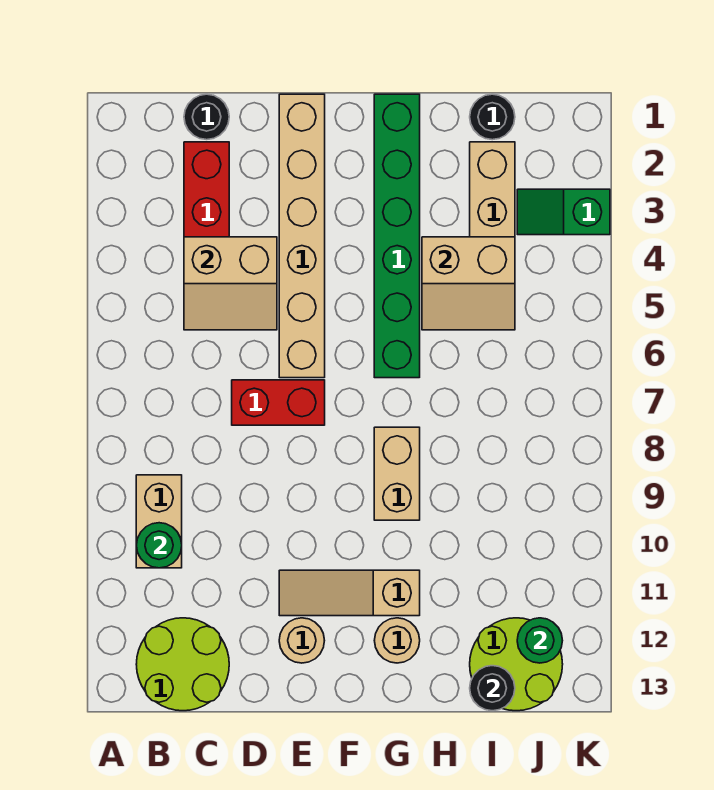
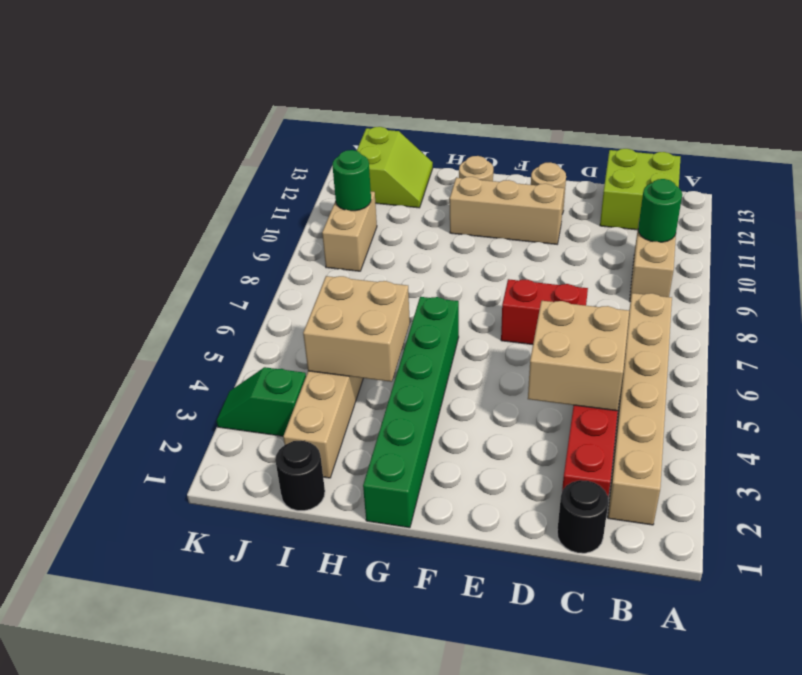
lime round brick B12:C13 level 1 -> lime brick B12:C13 level 1
tan slope C4:D5 level 2 top 4 -> tan brick C4:D5 level 2
tan brick E1:E6 level 1 -> tan brick B2:B7 level 1
tan slope E11:G11 level 1 top G -> tan brick E11:G11 level 1
tan brick G8:G9 level 1 -> tan brick J9:J10 level 1
tan slope H4:I5 level 2 top 4 -> tan brick H4:I5 level 2
lime round brick I12:J13 level 1 -> lime slope I12:J13 level 1 top J
black round brick I13 level 2 -> none
green slope J3:K3 level 1 top K -> green slope J3:K3 level 1 top J
green round brick J12 level 2 -> green round brick J10 level 2

